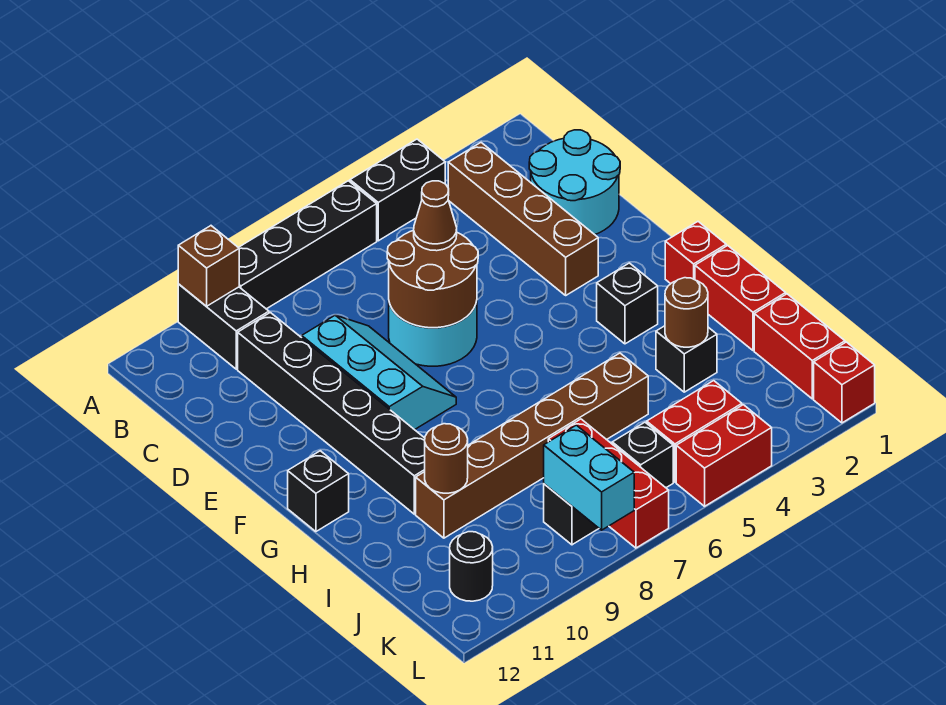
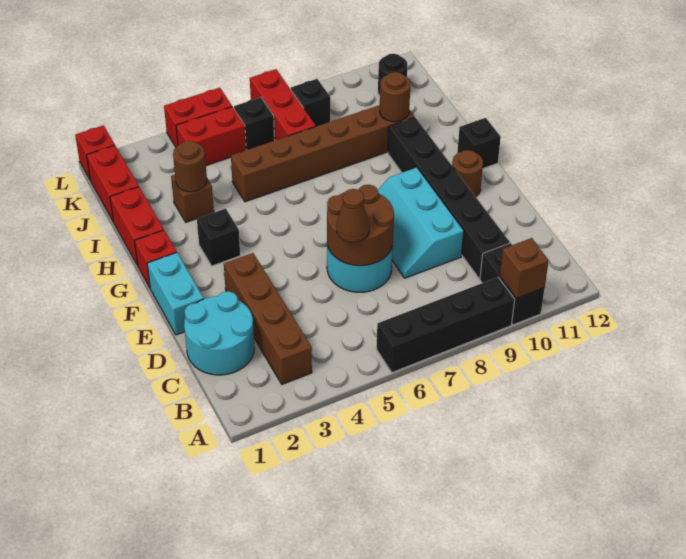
black brick A4:A5 level 1 -> none
none -> brown round brick F11 level 1
black brick I3 level 1 -> brown brick I3 level 1
cyan brick K8:L8 level 2 -> cyan brick E1:F1 level 1

